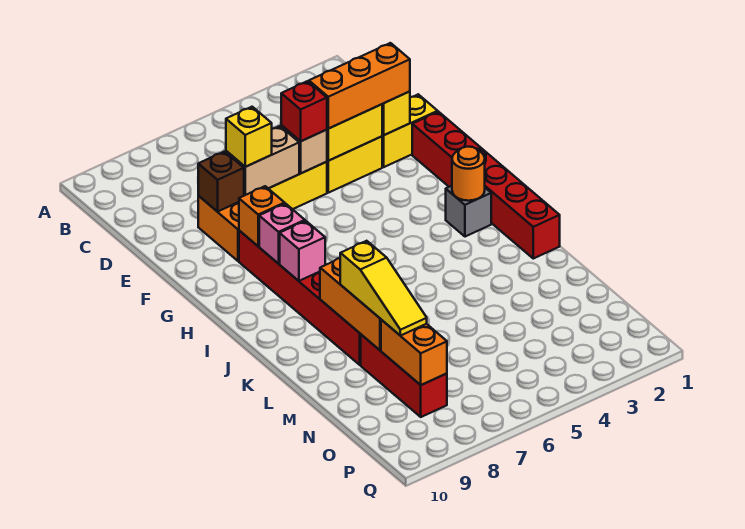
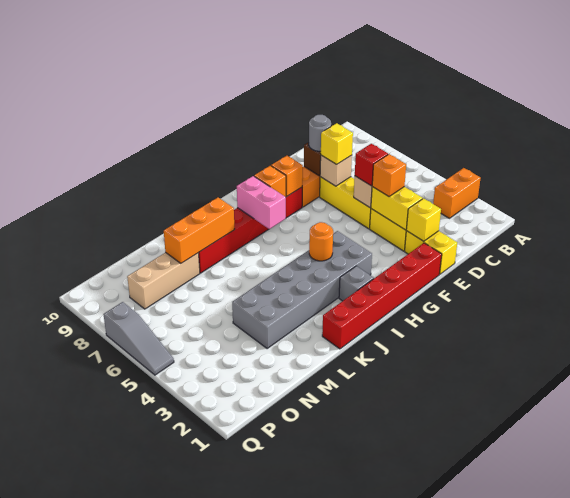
orange brick E2:E4 level 3 -> orange brick E4 level 3
tan brick E6:E7 level 2 -> tan brick E7 level 2
none -> grey round brick E8 level 3
none -> grey brick H3:M4 level 1
pink brick H8 level 2 -> orange brick H8 level 2
orange round brick I2 level 2 -> orange round brick I4 level 2
pink brick I8 level 2 -> pink brick I7:I8 level 2
yellow slope L8:N8 level 3 top L -> none
red brick M8:O8 level 1 -> tan brick M8:O8 level 1
orange brick N8:O8 level 2 -> orange brick A3:B3 level 1
none -> grey slope Q5:Q7 level 1 top 7

